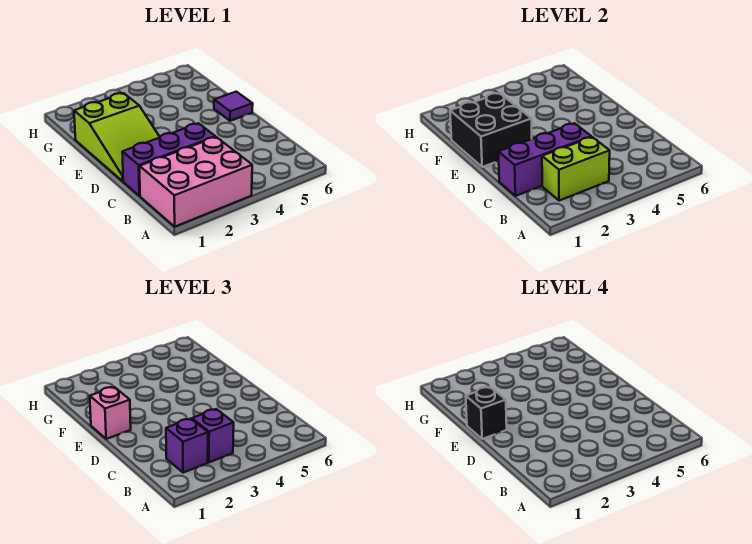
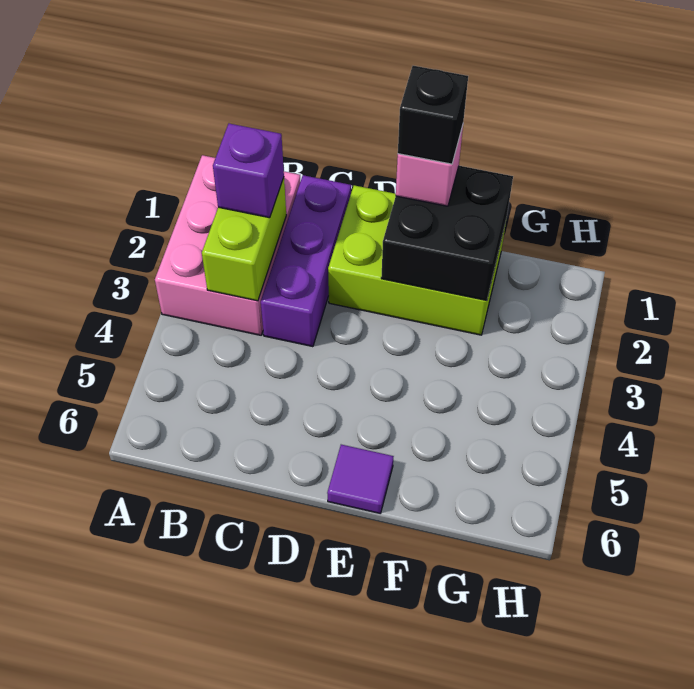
purple brick B3 level 3 -> none
purple brick C1:C3 level 2 -> none
lime slope D1:F2 level 1 top F -> lime brick D1:F2 level 1

